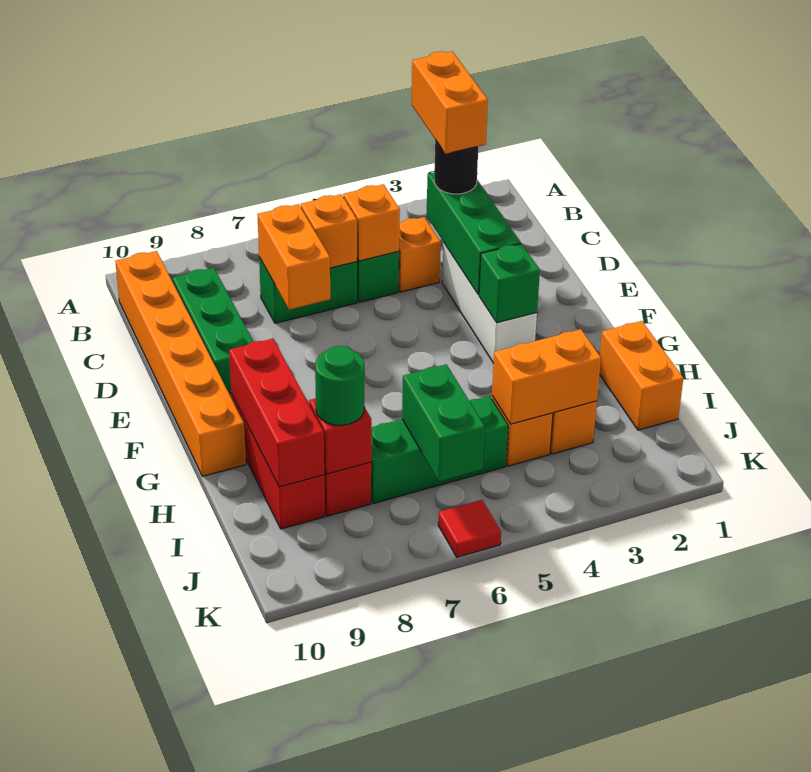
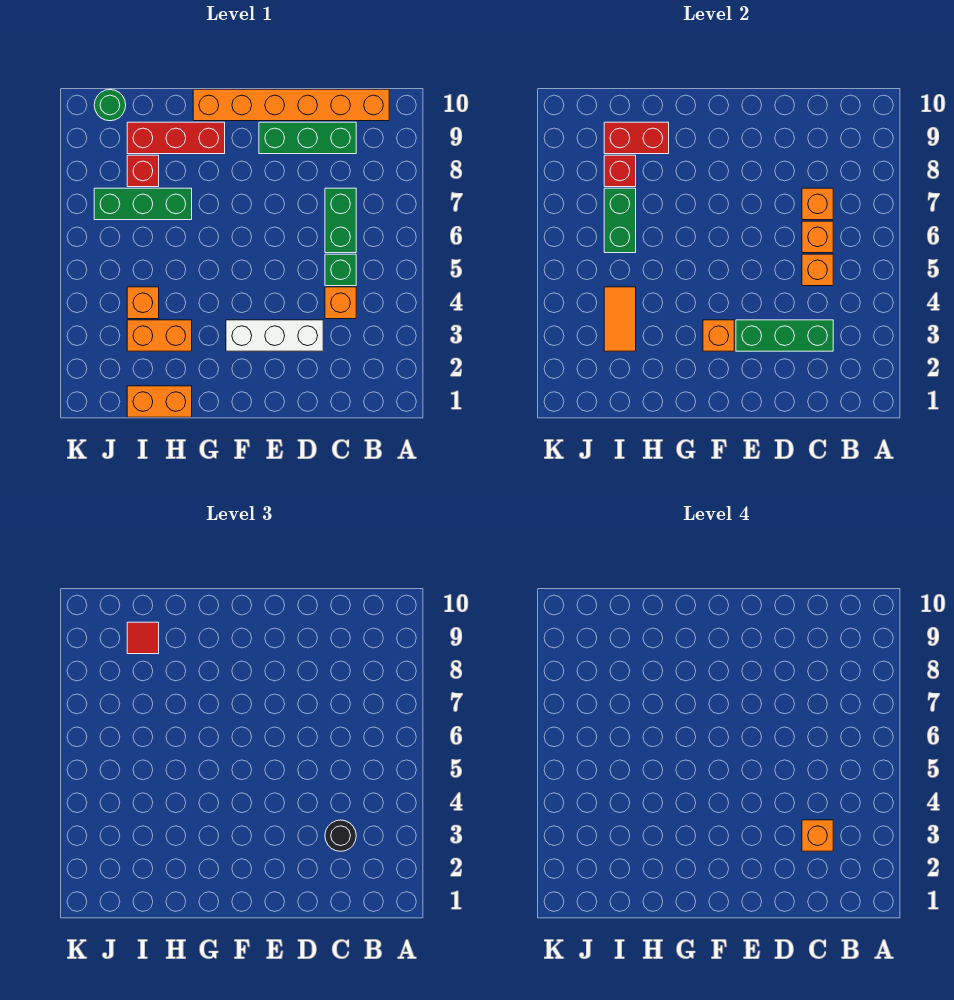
orange brick B3:C3 level 4 -> orange brick C3 level 4
orange brick C7:D7 level 2 -> orange brick C7 level 2
green brick F3 level 2 -> orange brick F3 level 2
red brick G9:I9 level 2 -> red brick H9:I9 level 2
orange brick I3:I4 level 2 -> orange tile I3:I4 level 2
green brick I5:I7 level 1 -> green brick H7:J7 level 1
green brick I6:J6 level 2 -> green brick I6:I7 level 2
green round brick I8 level 3 -> green round brick J10 level 1
red tile K6 level 1 -> red tile I9 level 3

